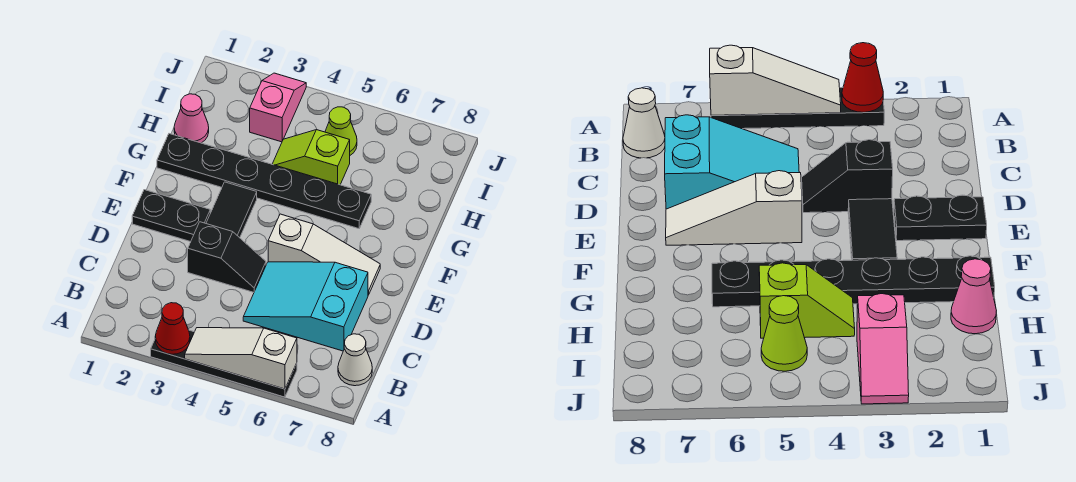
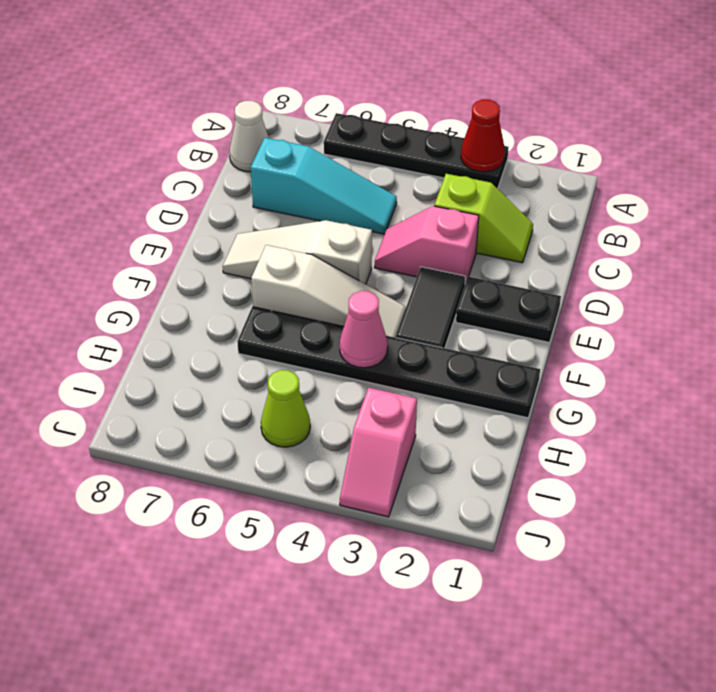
white slope A4:A6 level 2 top 6 -> white slope F4:F6 level 1 top 6
cyan slope C5:D7 level 1 top 7 -> cyan slope C5:C7 level 1 top 7
black slope D3:D4 level 1 top 3 -> pink slope D3:D4 level 1 top 3
pink cone H1 level 1 -> pink cone G4 level 2
lime slope H4:H5 level 1 top 5 -> lime slope C2:C3 level 1 top 3

